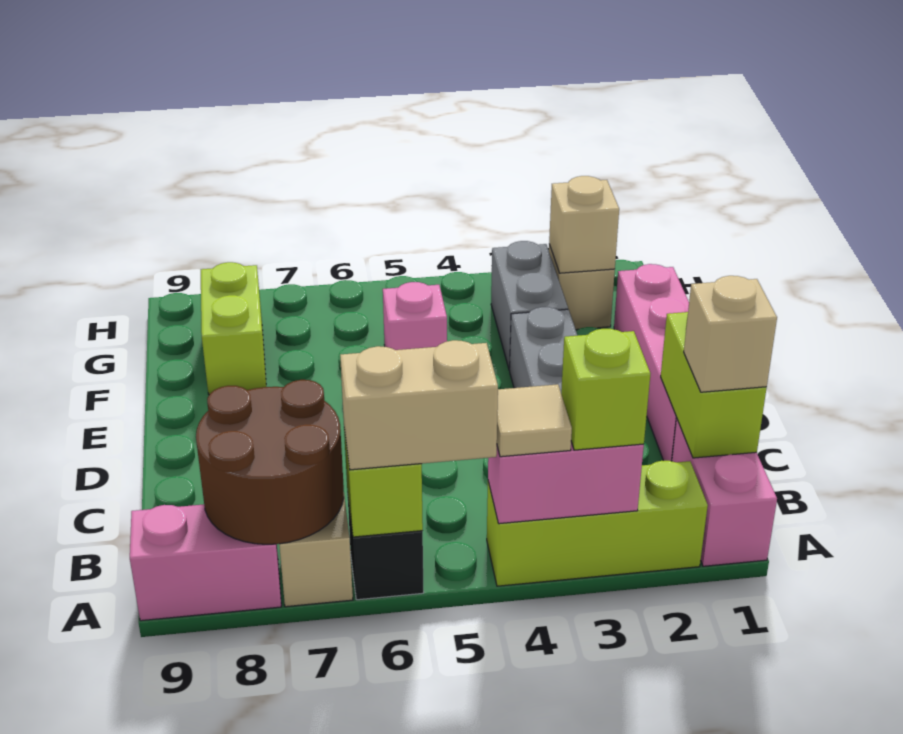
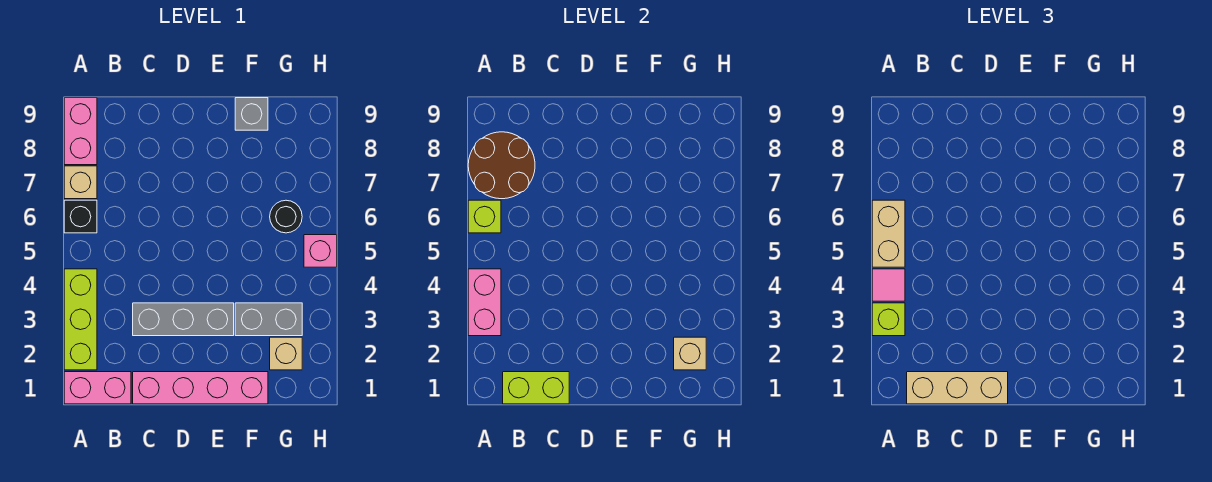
tan tile A4 level 3 -> pink tile A4 level 3
tan brick B1 level 3 -> tan brick B1:D1 level 3
pink brick F5 level 1 -> pink brick H5 level 1
lime brick F8:G8 level 1 -> none
none -> grey brick F9 level 1
none -> black round brick G6 level 1

